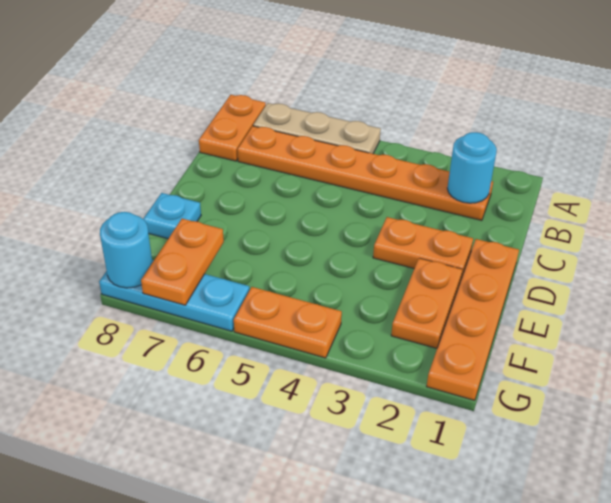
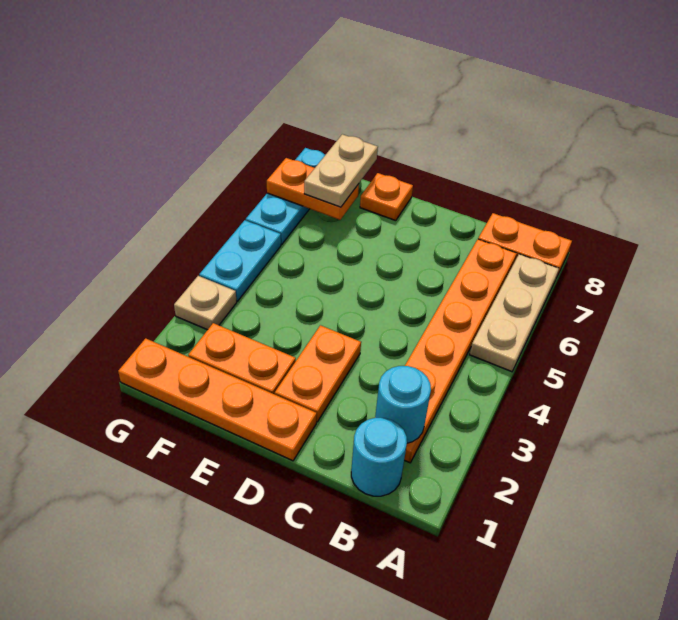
cyan plate E8 level 1 -> orange plate E8 level 1
none -> tan plate F7:F8 level 3
none -> tan plate G3 level 1
orange plate G4:G5 level 1 -> cyan plate G4:G5 level 1
cyan round brick G8 level 2 -> cyan round brick B1 level 1

